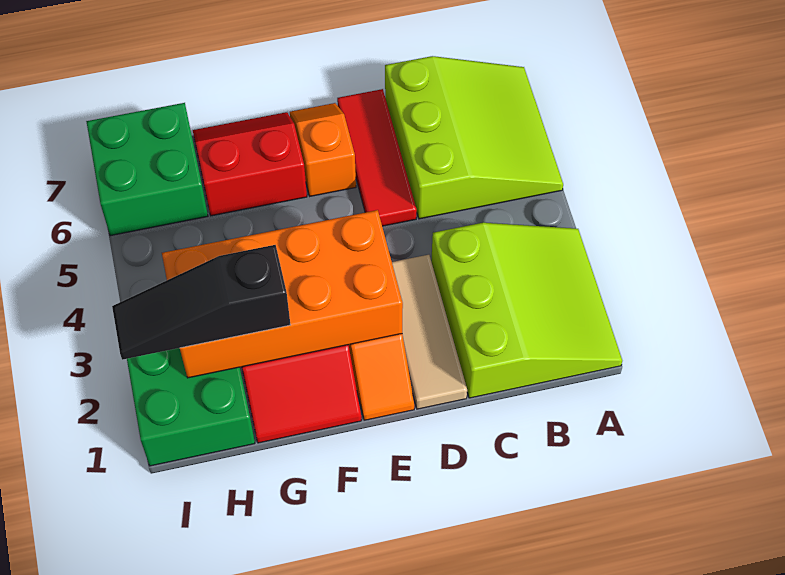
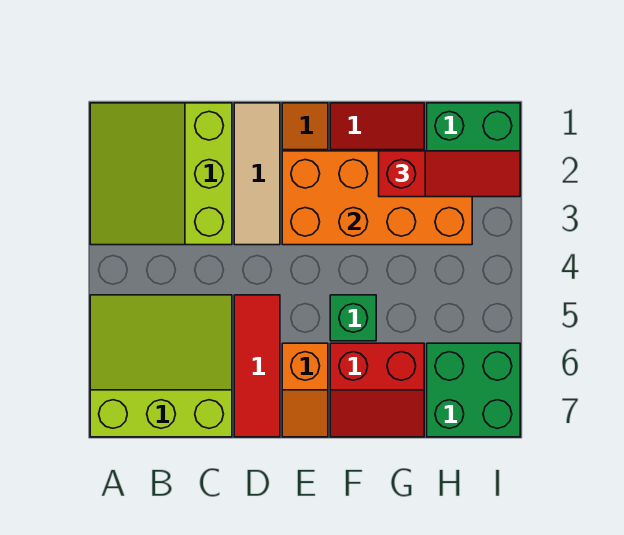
lime slope A5:C7 level 1 top C -> lime slope A5:C7 level 1 top 7
none -> green brick F5 level 1
black slope G2:I2 level 3 top G -> red slope G2:I2 level 3 top G

